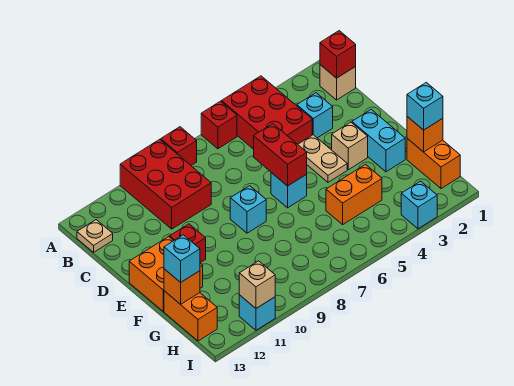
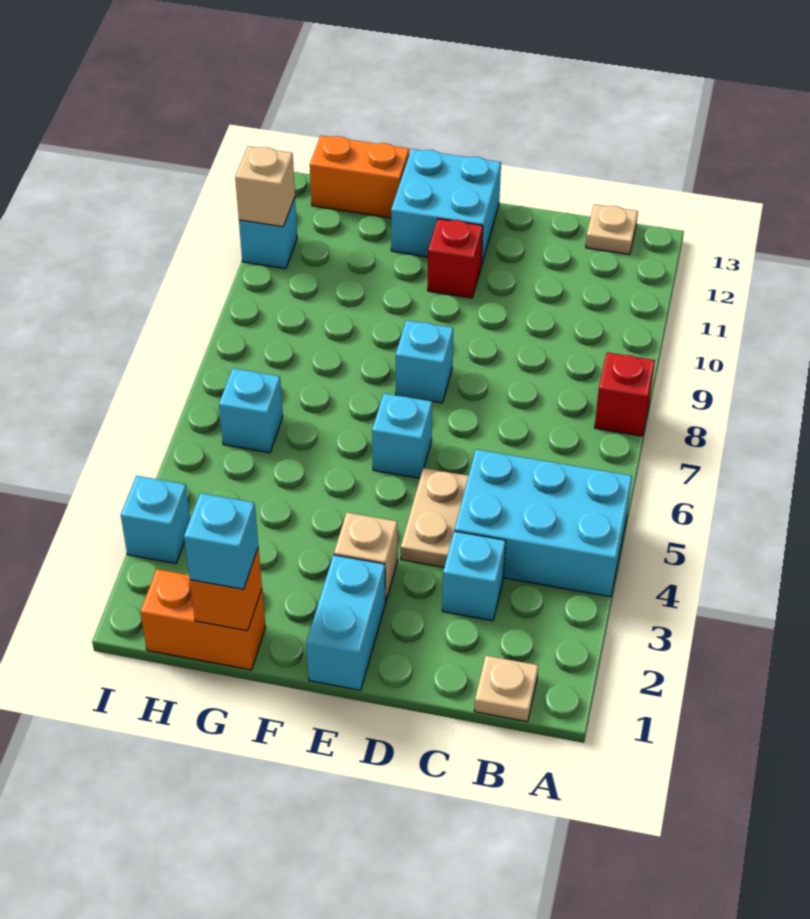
red brick A4:C5 level 1 -> cyan brick A4:C5 level 1
red brick A6 level 1 -> none
red brick A9:C10 level 1 -> none
tan brick B1 level 1 -> tan plate B1 level 1
red brick B1 level 2 -> none
tan plate D4:E4 level 1 -> tan plate D4:D5 level 1
red brick D6:E6 level 2 -> none
cyan brick E2:F2 level 1 -> cyan brick E1:E2 level 1
orange brick E12:F13 level 1 -> cyan brick E12:F13 level 1
orange brick G4:G5 level 1 -> none
orange brick G13 level 2 -> none
cyan brick G13 level 3 -> cyan brick H6 level 1

